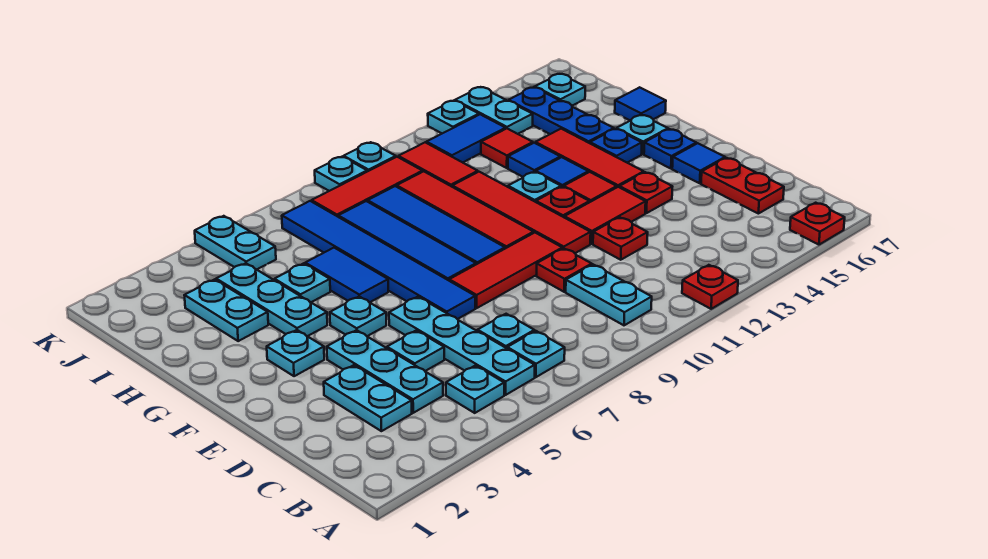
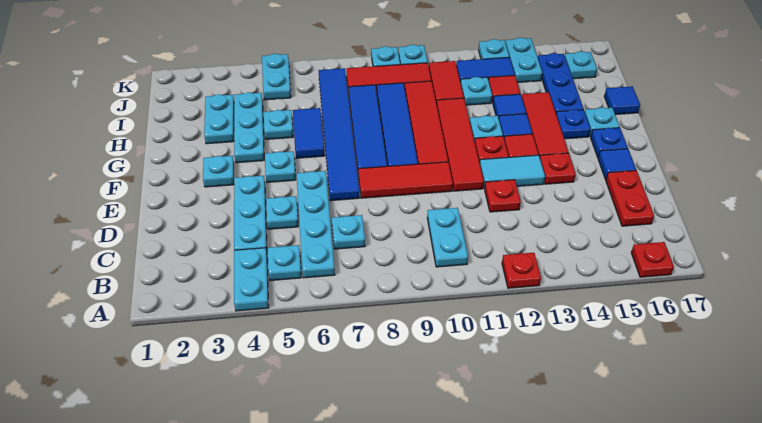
cyan plate B7 level 1 -> cyan plate I12 level 1
cyan plate C3:D3 level 1 -> cyan plate A4:B4 level 1
red plate D10 level 1 -> none
red tile E12:E13 level 1 -> cyan tile E12:E13 level 1

